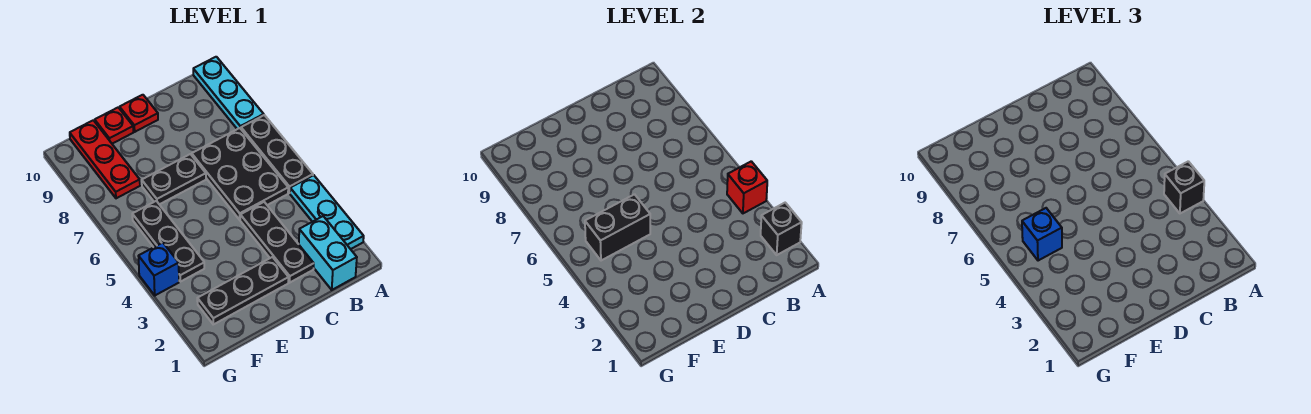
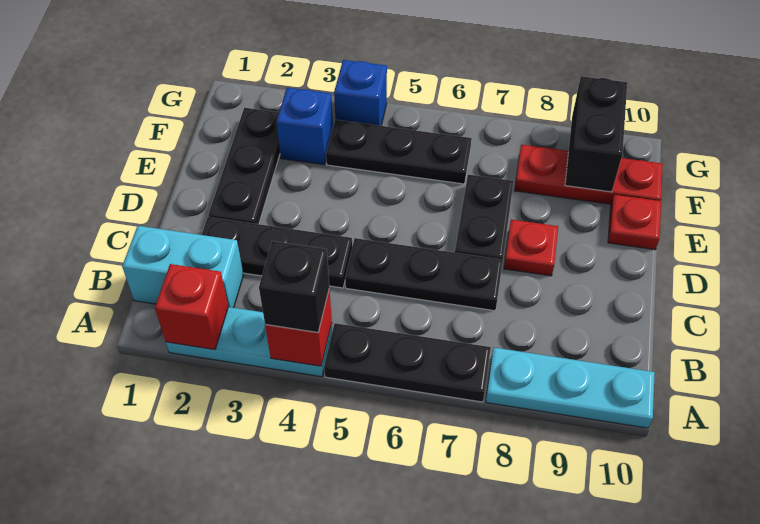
black brick A2 level 2 -> red brick A2 level 2
black plate B5:C7 level 1 -> black plate C5:C7 level 1
red plate D10 level 1 -> red plate D8 level 1
black brick E5:F5 level 2 -> black brick F9:G9 level 2
blue brick F5 level 3 -> blue brick F3 level 1

